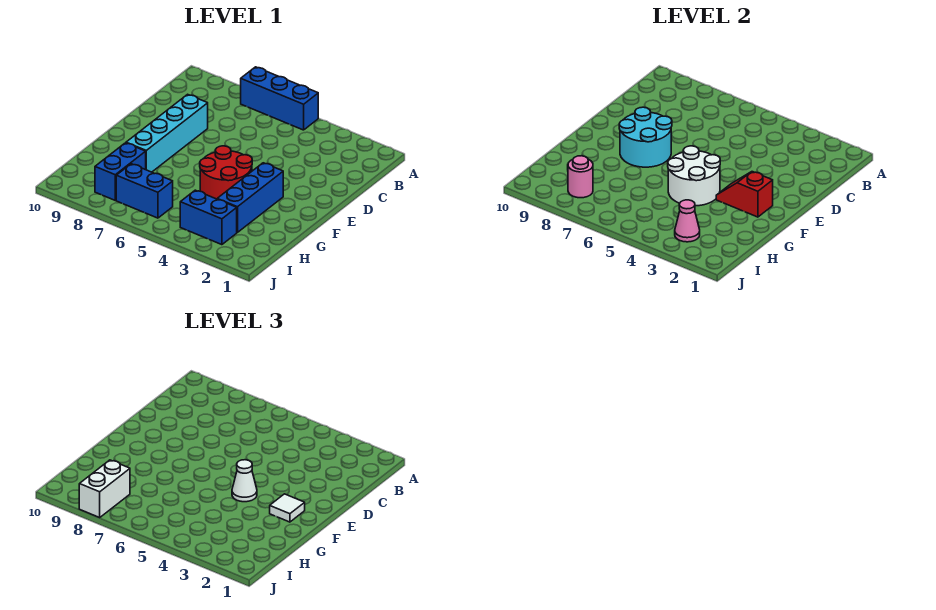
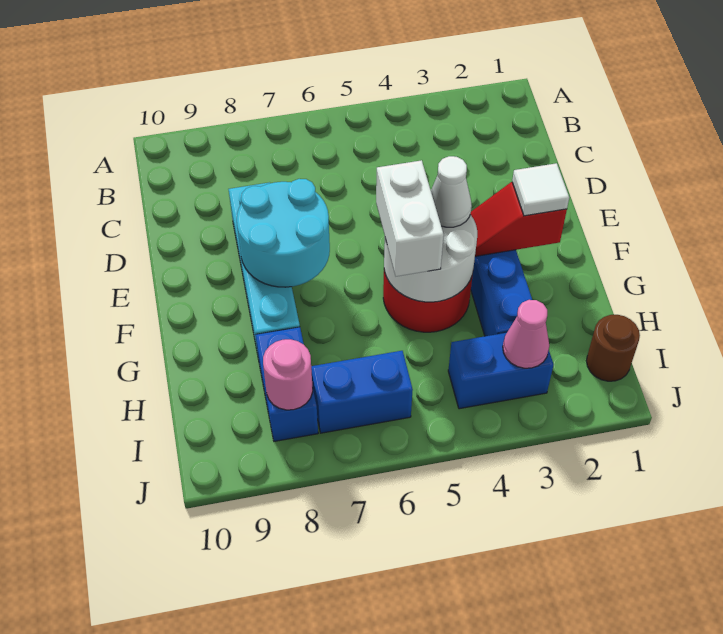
blue brick A5:A7 level 1 -> none
none -> brown round brick I1 level 1
white brick I8:J8 level 3 -> white brick F5:G5 level 3

